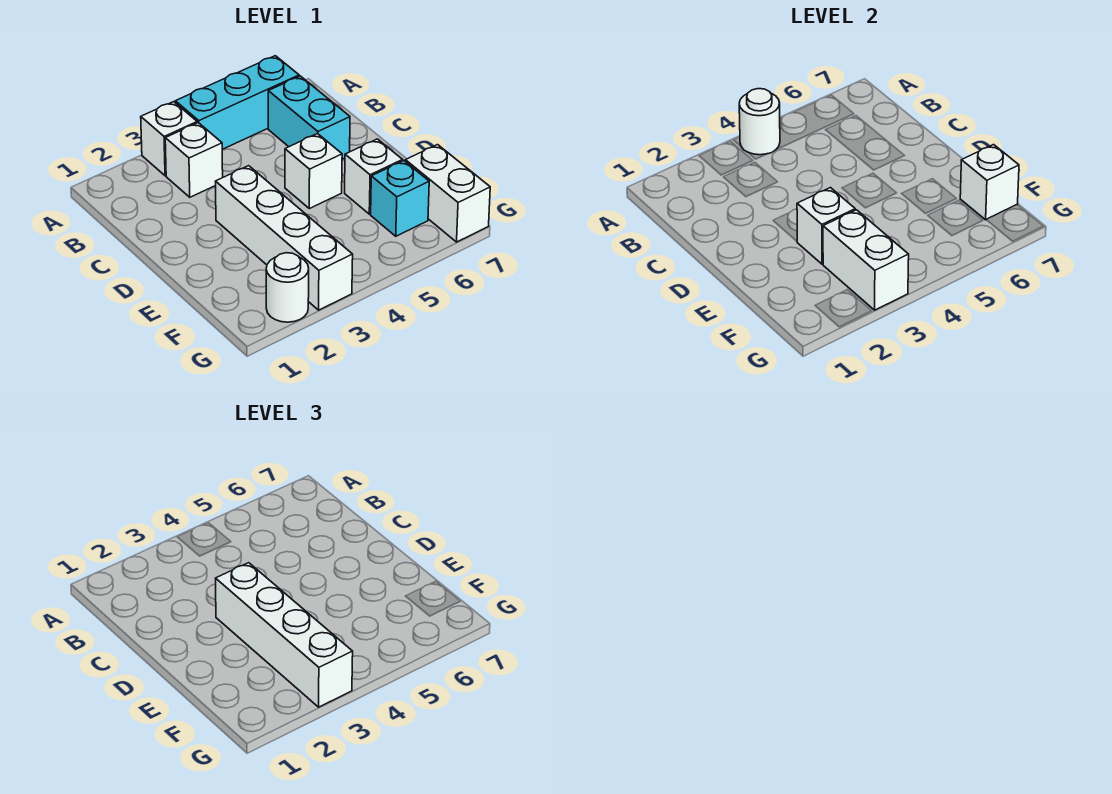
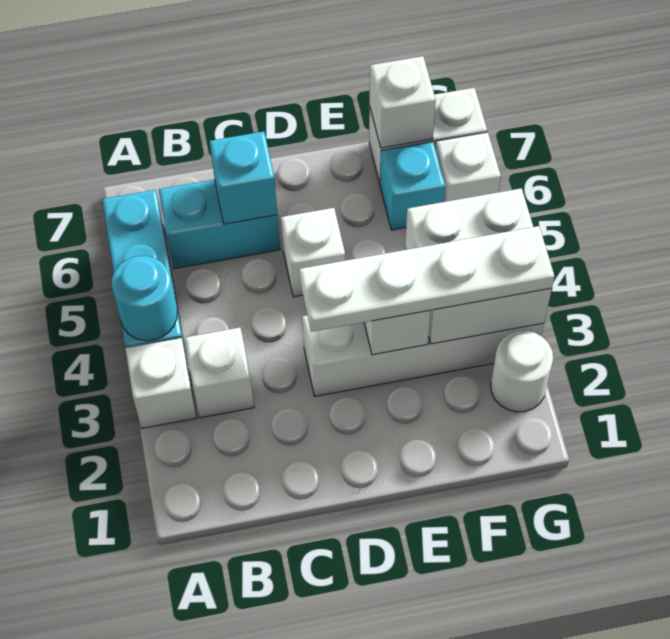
white round brick A4 level 2 -> cyan round brick A4 level 2
none -> cyan brick C6 level 2
white brick D3:G3 level 3 -> white plate D3:G3 level 3
white brick E6 level 1 -> white brick G6 level 1
white brick F3:G3 level 2 -> white brick F3:G4 level 2

